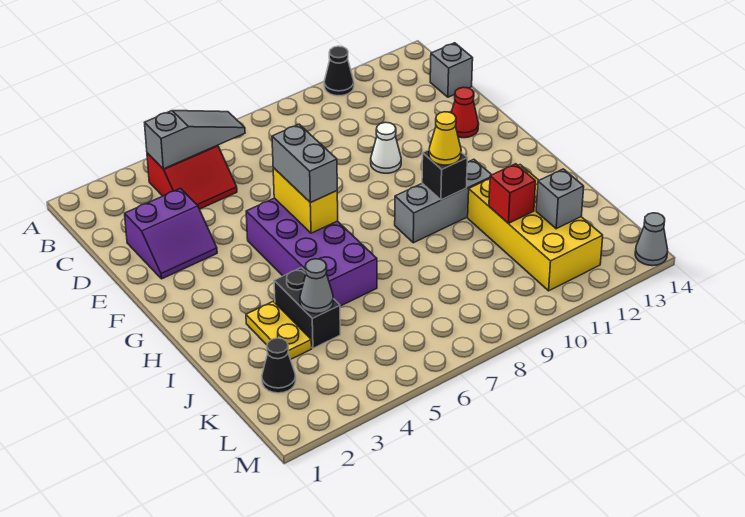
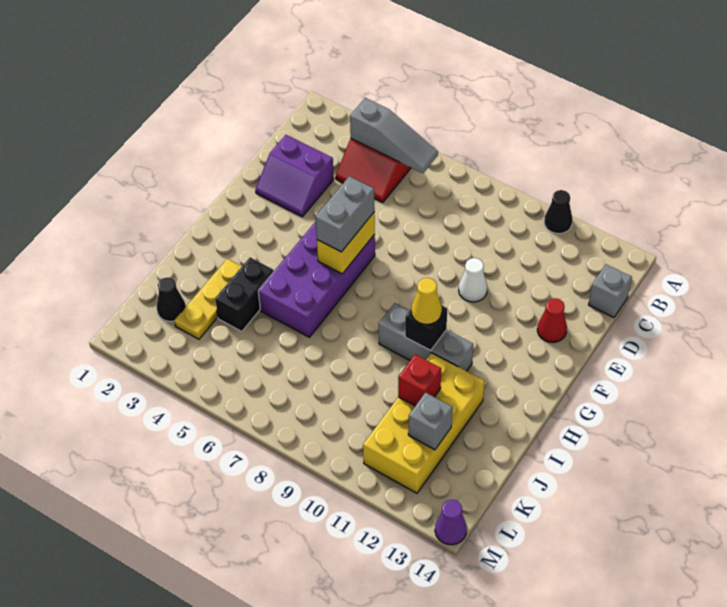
yellow plate I3:J3 level 1 -> yellow plate I3:K3 level 1
grey cone J4 level 2 -> none
grey cone M14 level 1 -> purple cone M14 level 1

